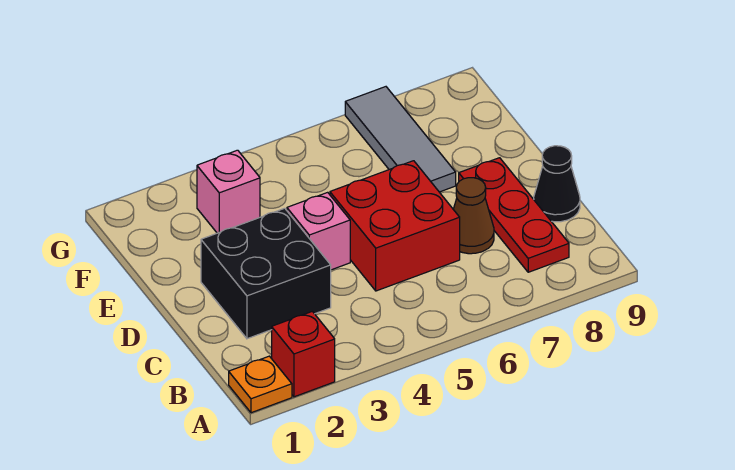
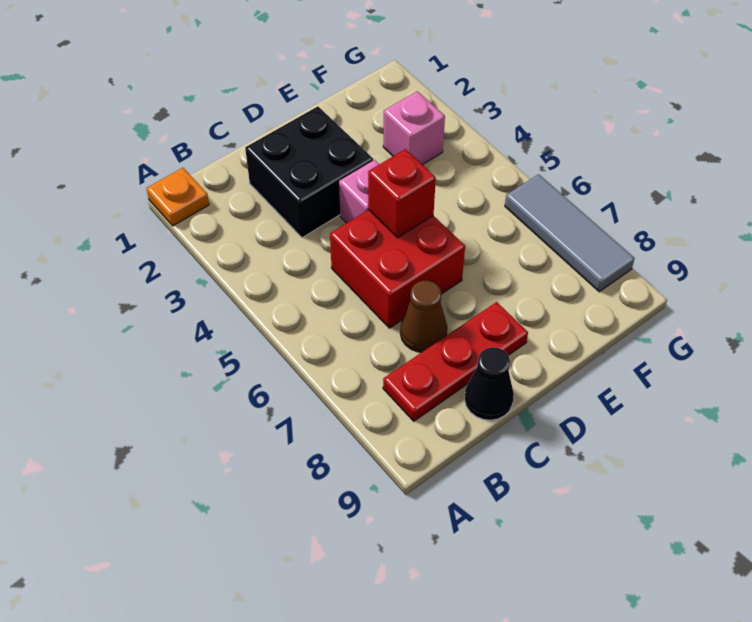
red brick A2 level 1 -> red brick D5 level 2
grey tile E7:G7 level 1 -> grey tile G6:G8 level 1

